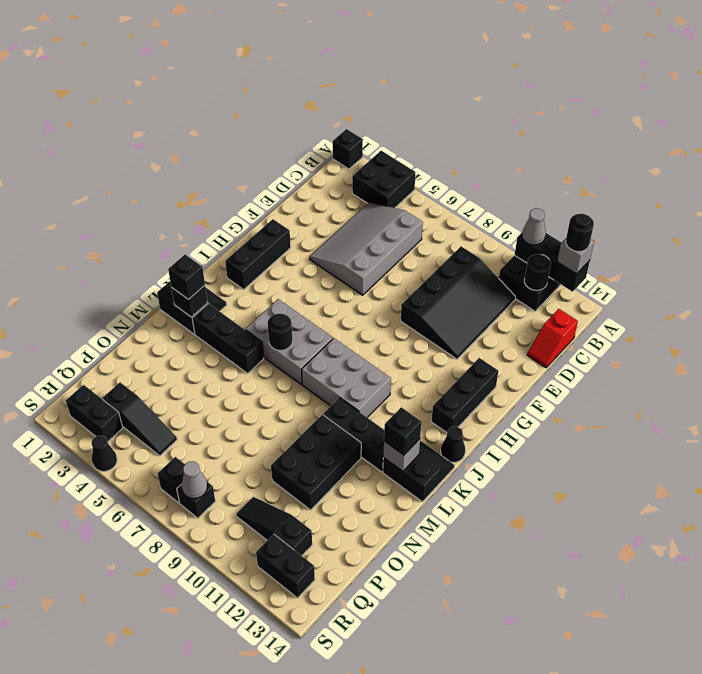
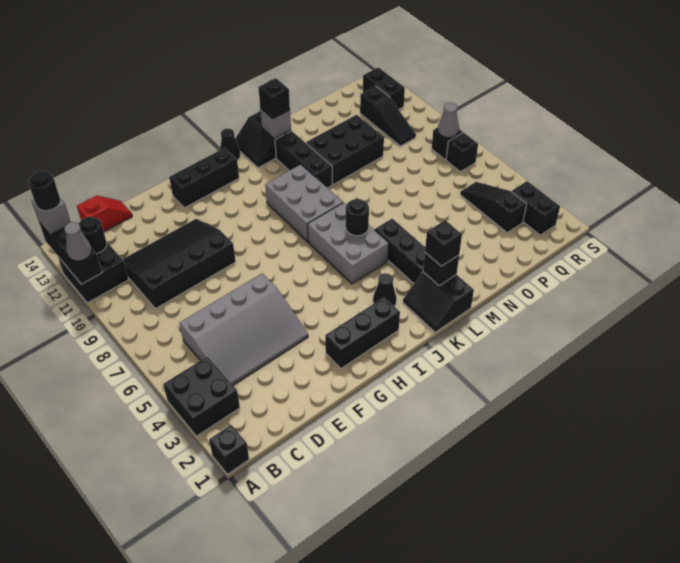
black cone S4 level 1 -> black cone J3 level 1

